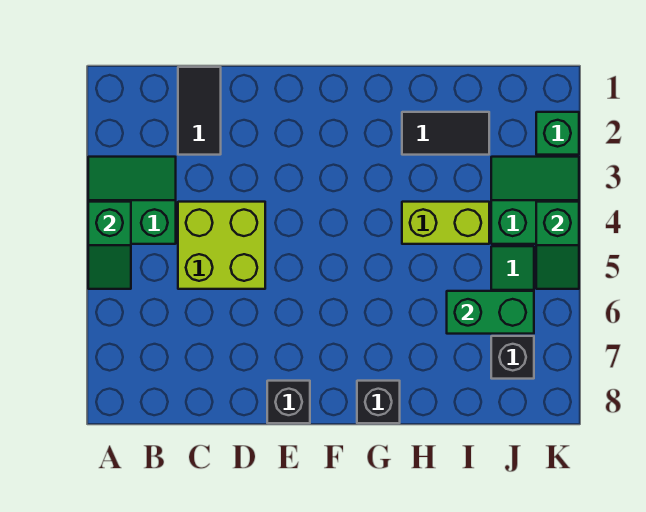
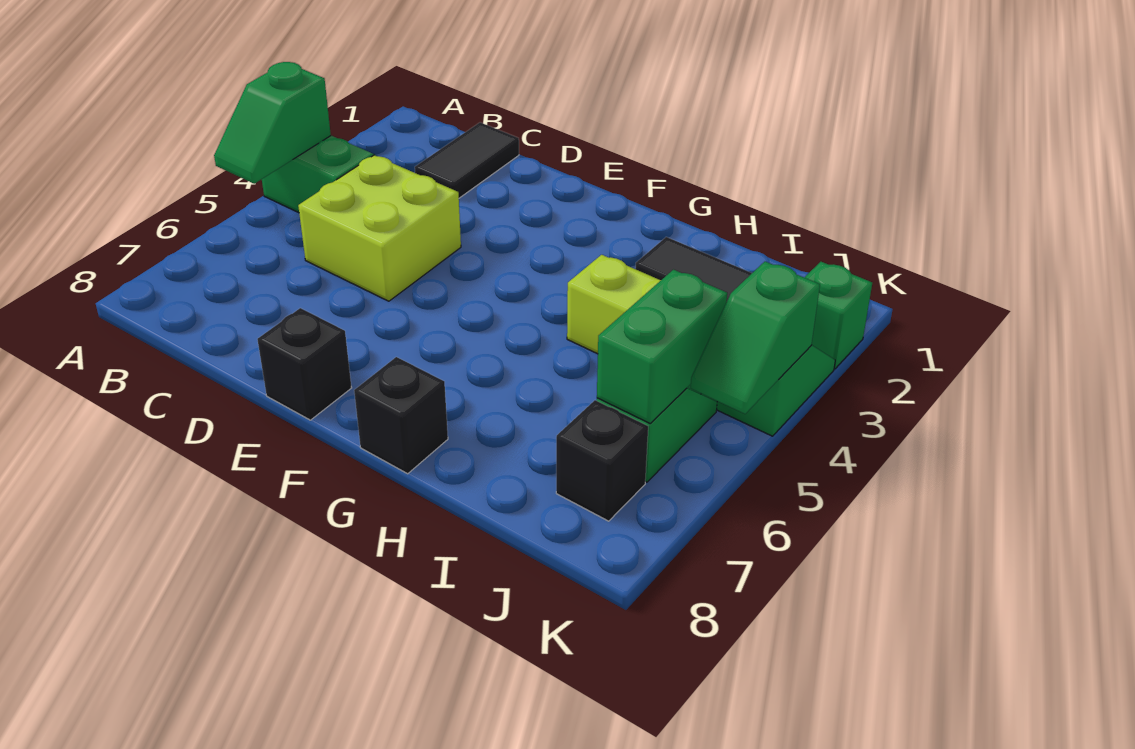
green brick I6:J6 level 2 -> green brick J5:J6 level 2

